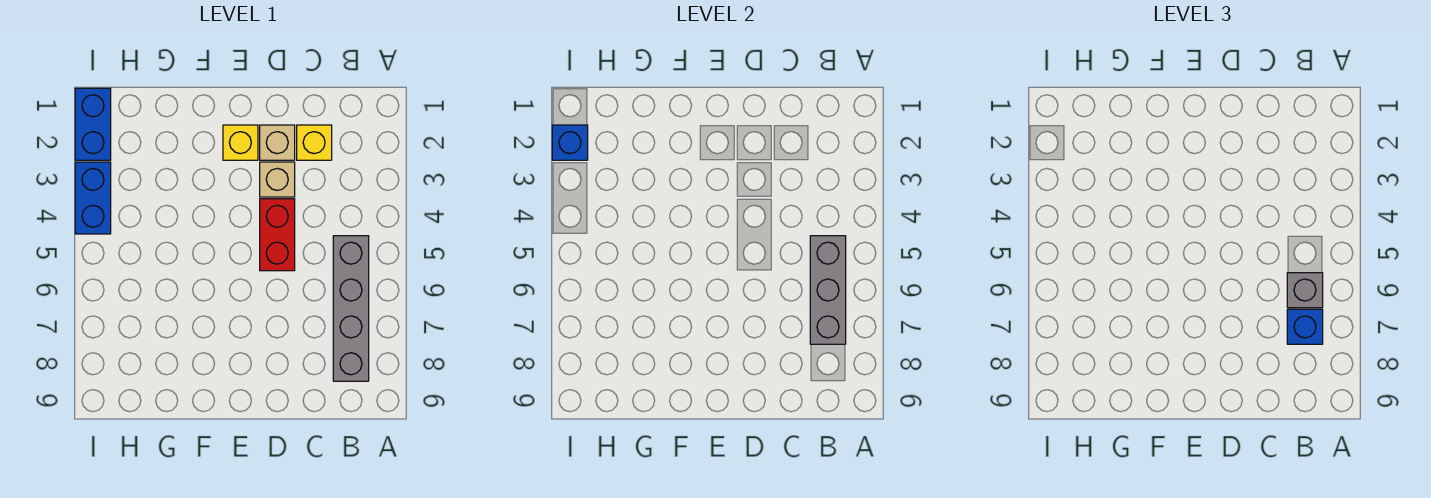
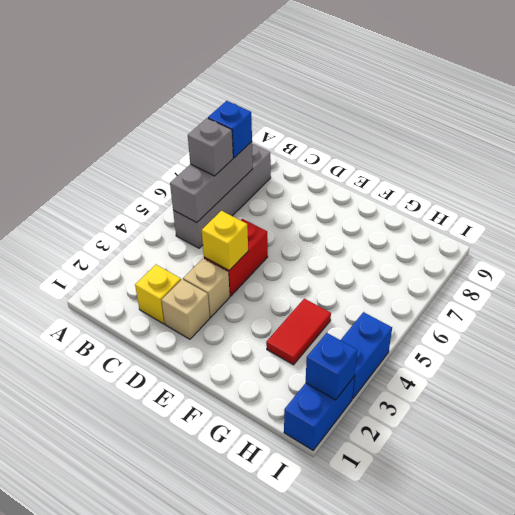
yellow brick E2 level 1 -> yellow brick D4 level 2
none -> red tile G3:G4 level 1

